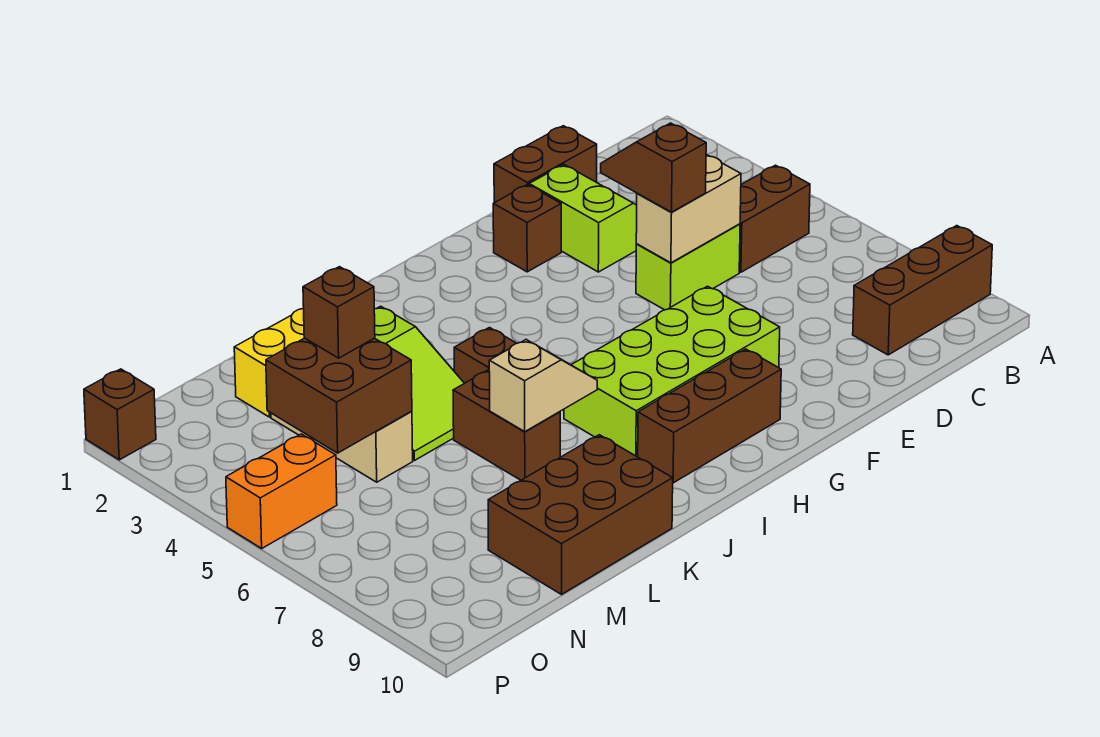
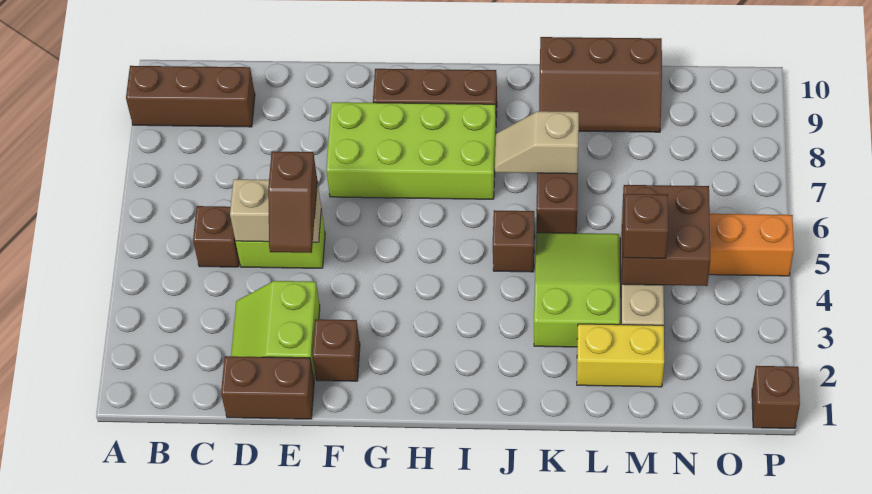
brown brick B5:C5 level 1 -> brown brick C5 level 1
brown brick K9:M10 level 1 -> brown slope K9:M10 level 1 top 10

